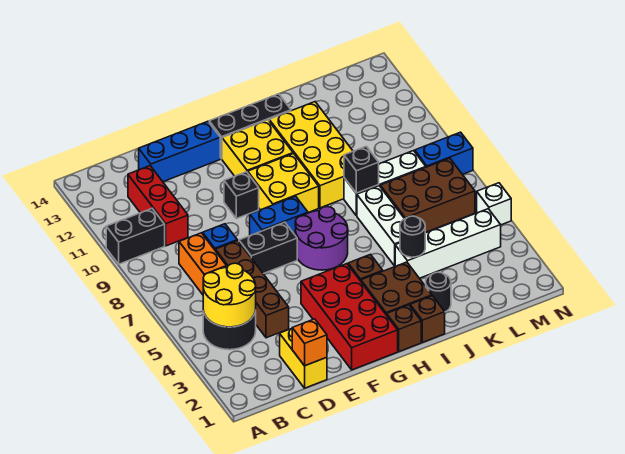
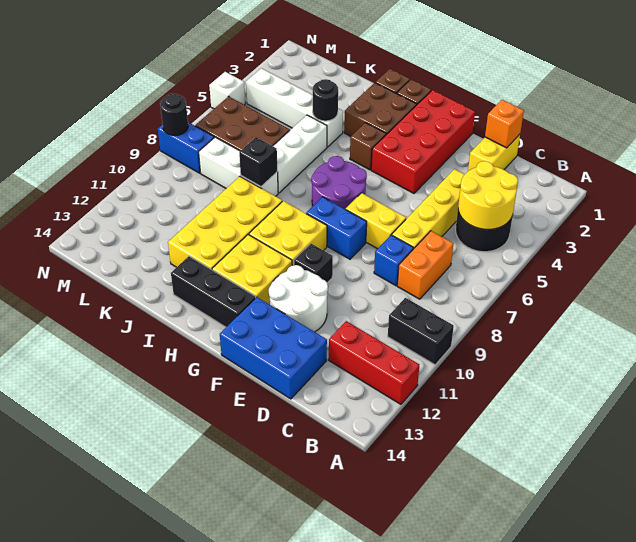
red brick C10:C12 level 1 -> red brick A12:C12 level 1
brown brick D4:D7 level 1 -> yellow brick D4:D7 level 1
blue brick D13:F13 level 1 -> blue brick D13:F14 level 1
black brick E7:F7 level 1 -> yellow brick E7:F7 level 1
none -> white round brick E11:F12 level 1
black round brick J2 level 1 -> black round brick N8 level 2

